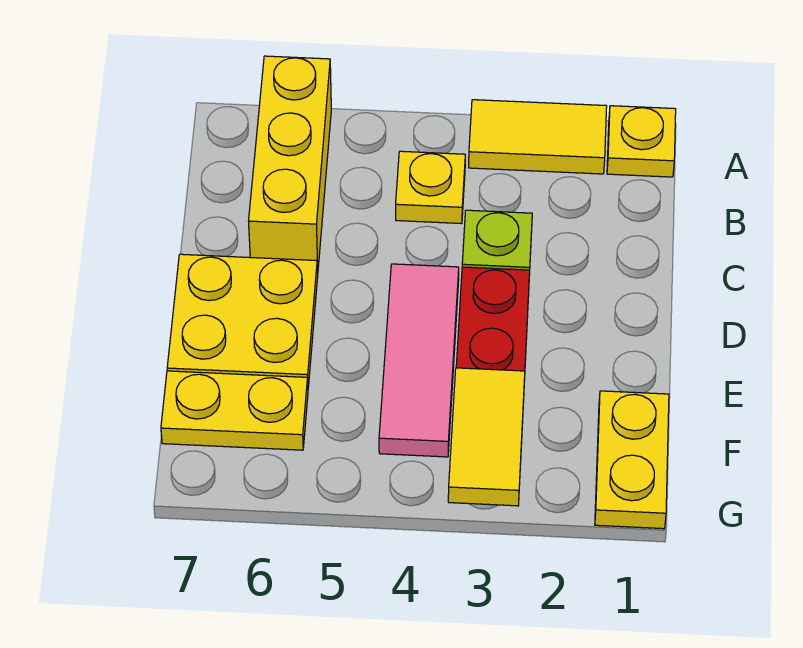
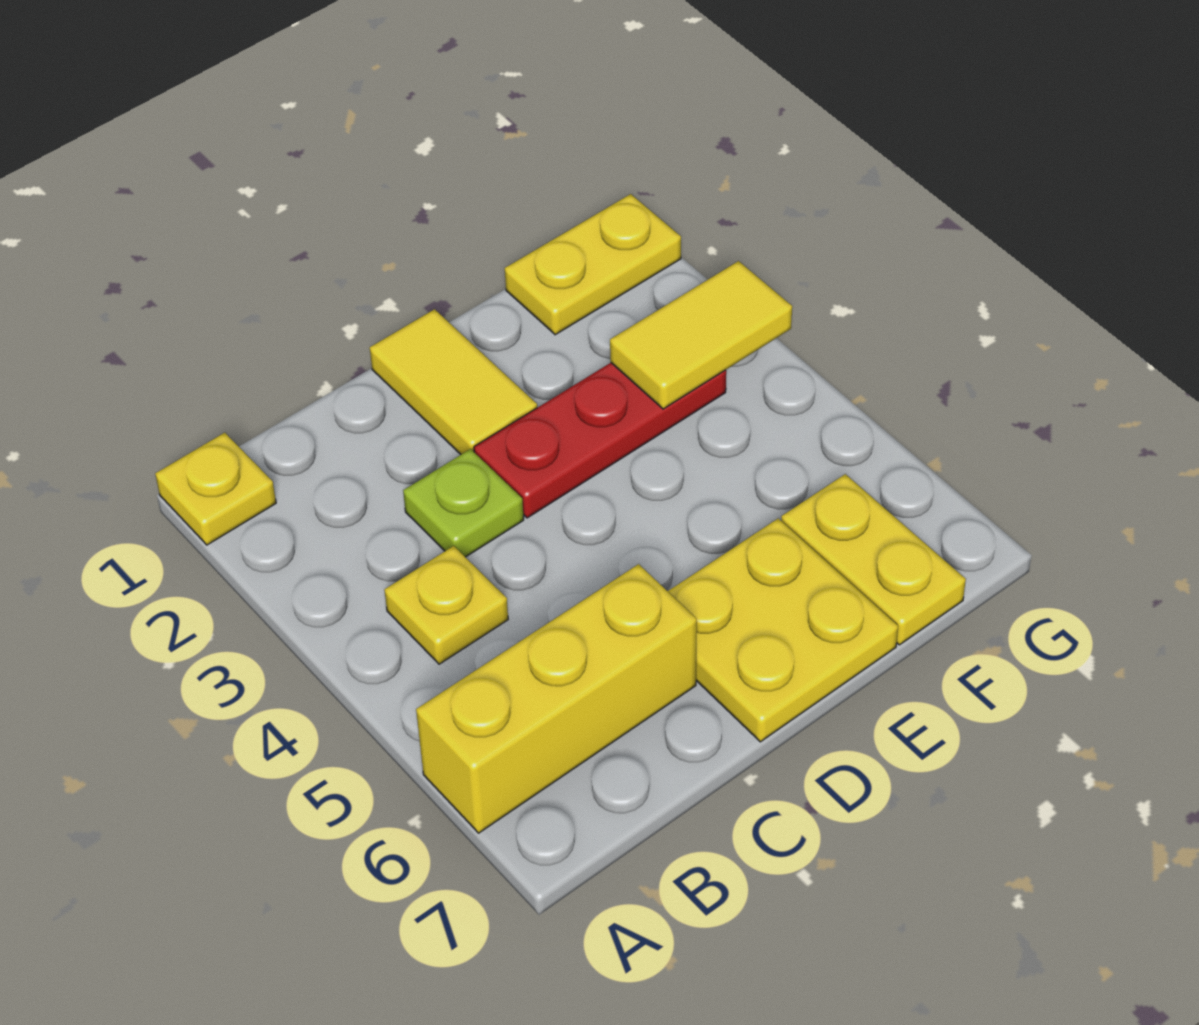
yellow tile A2:A3 level 1 -> yellow tile D1:D2 level 1
pink tile D4:F4 level 1 -> none

